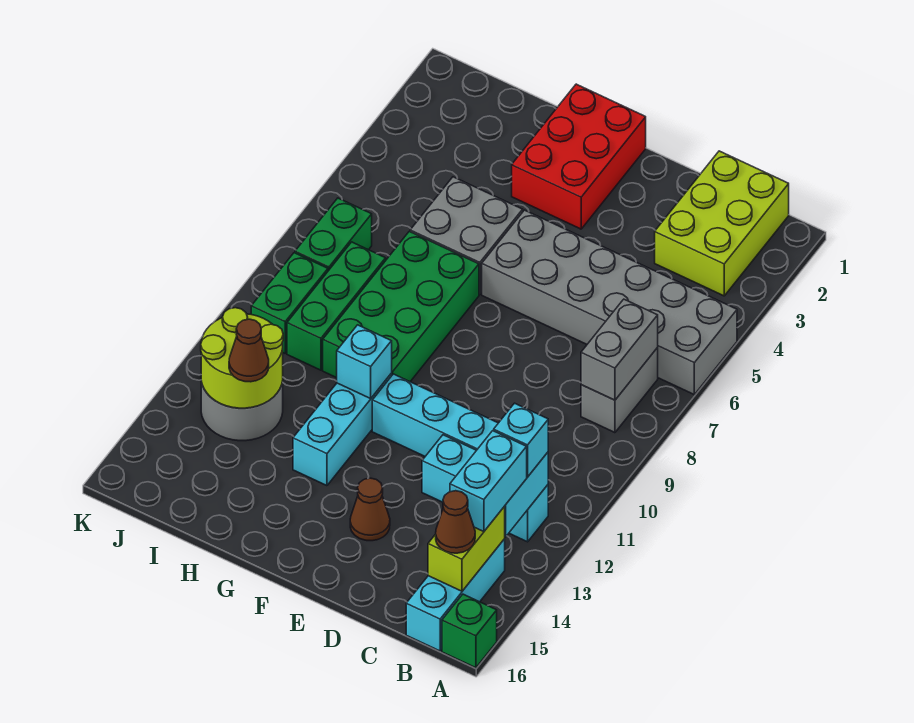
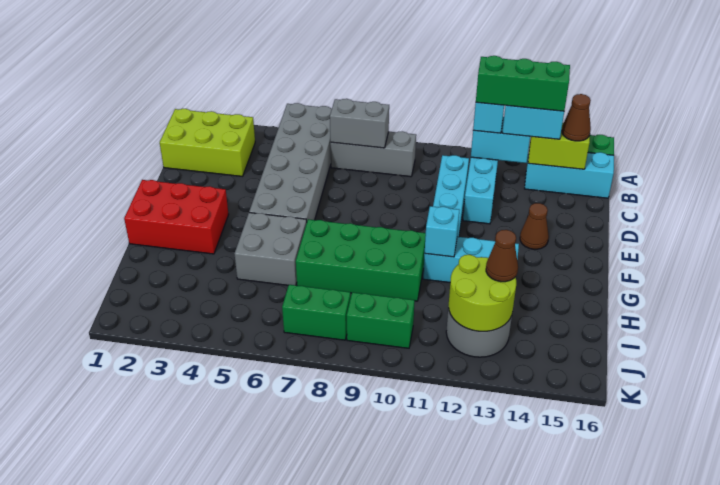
grey brick B7:B8 level 1 -> grey brick B7:B9 level 1
green brick I8:I10 level 1 -> green brick B12:B14 level 4

